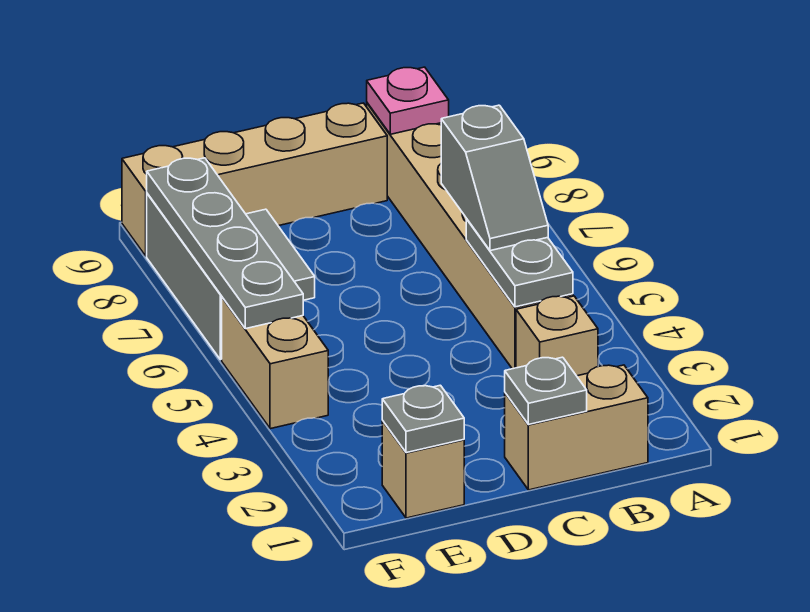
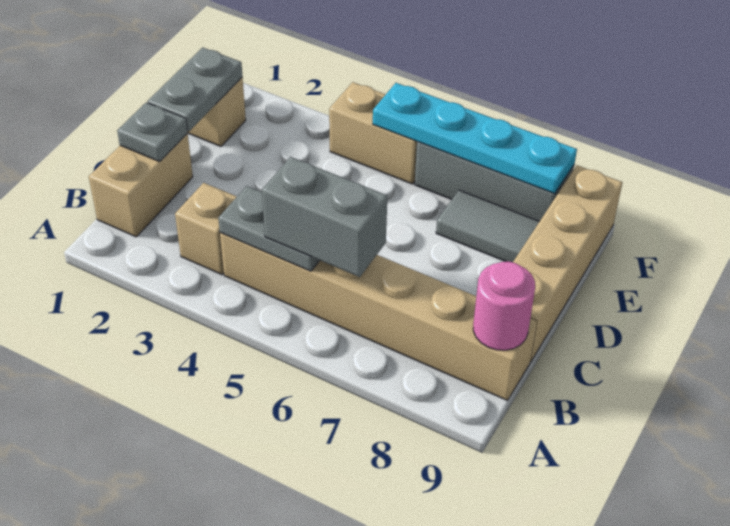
grey slope B5:B6 level 3 top 6 -> grey brick B5:B6 level 3
pink plate B9 level 2 -> pink round brick B9 level 2
grey plate E1 level 2 -> grey plate D1:E1 level 2
grey plate F5:F8 level 2 -> cyan plate F5:F8 level 2

